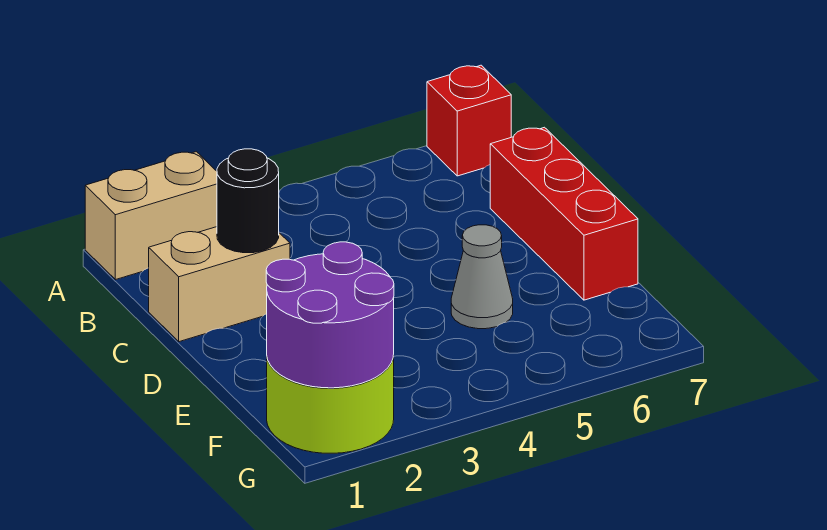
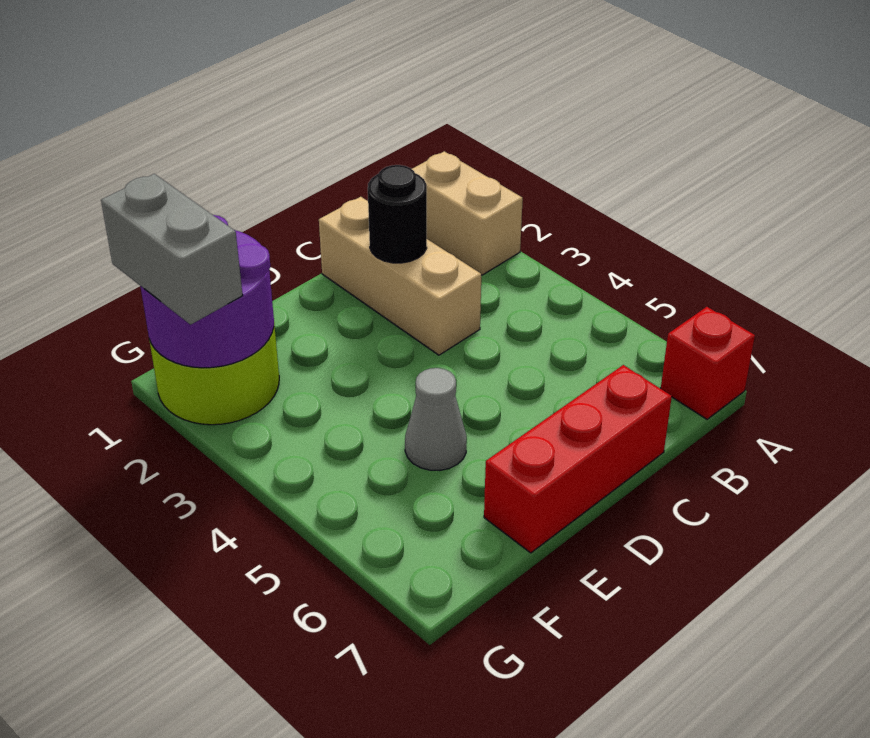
tan brick C1:C2 level 1 -> tan brick C1:C3 level 1
none -> grey brick G1:G2 level 3

